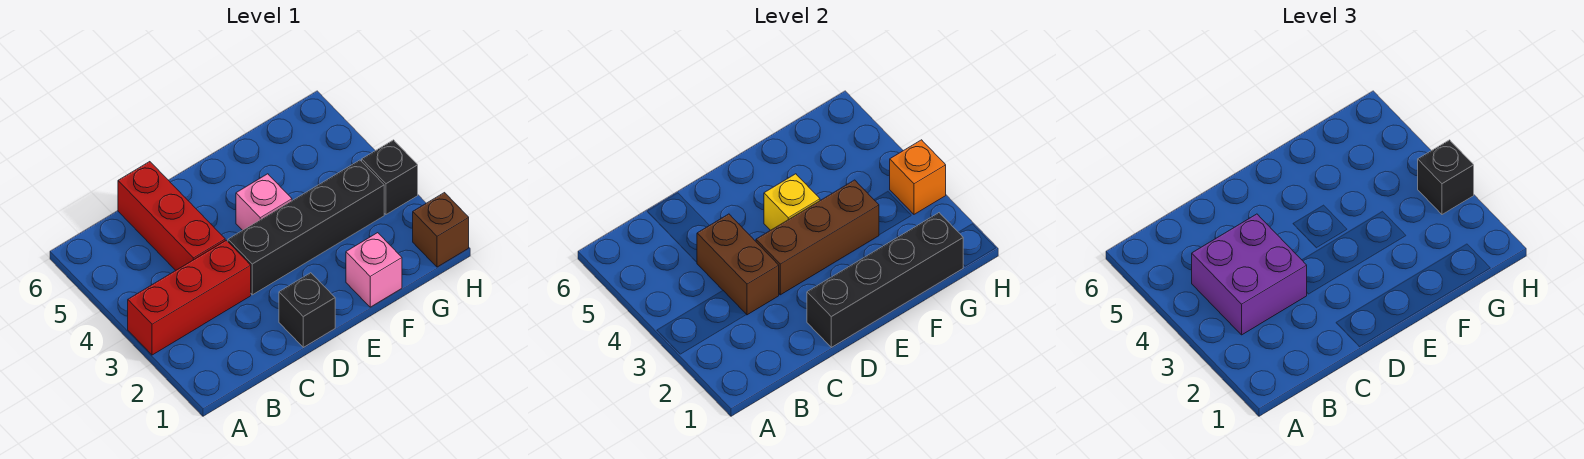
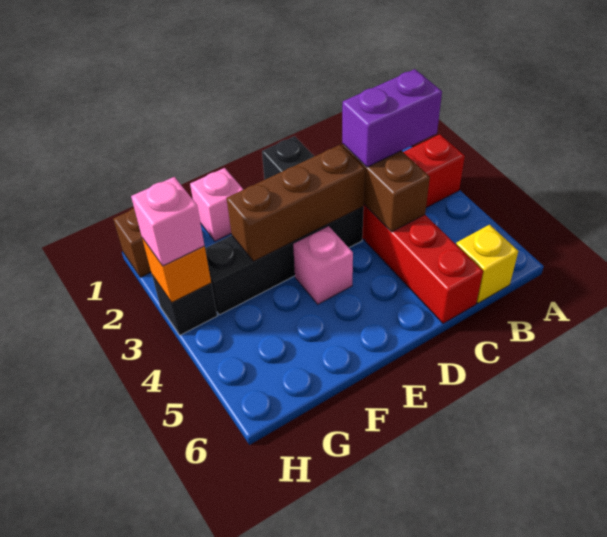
purple brick B3:C4 level 3 -> purple brick B3:C3 level 3
black brick D1:G1 level 2 -> none
yellow brick E4 level 2 -> yellow brick B6 level 1
black brick H3 level 3 -> pink brick H3 level 3

